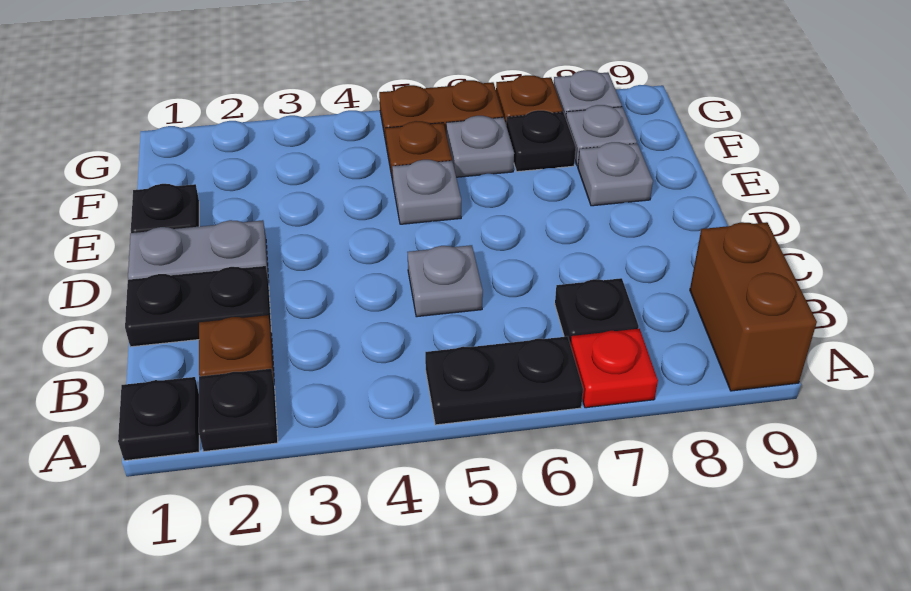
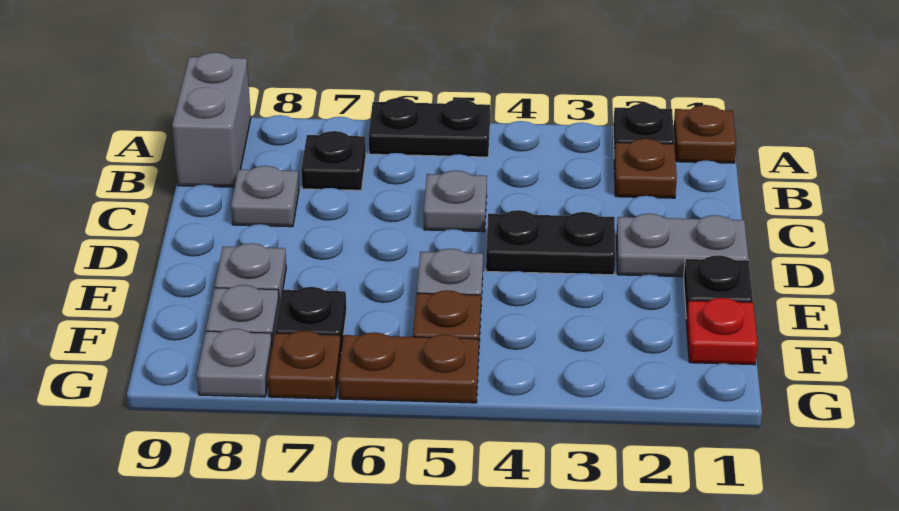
black plate A1 level 1 -> brown plate A1 level 1
red plate A7 level 1 -> red plate F1 level 1
brown brick A9:B9 level 1 -> grey brick A9:B9 level 1
black plate C1:C2 level 1 -> black plate D3:D4 level 1
grey plate F6 level 1 -> grey plate C8 level 1

